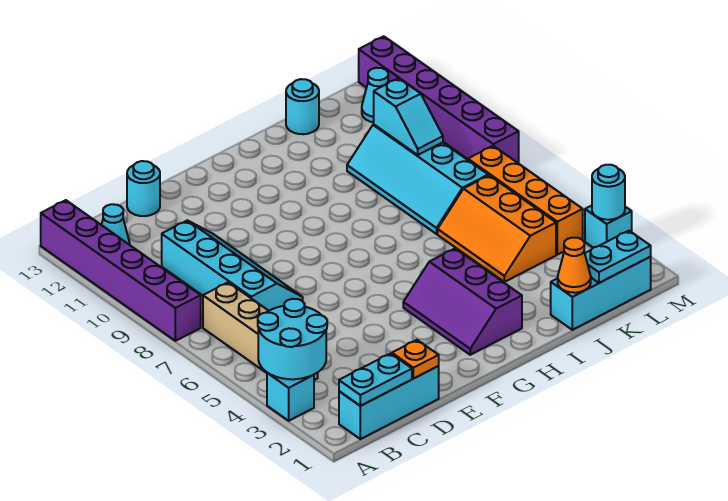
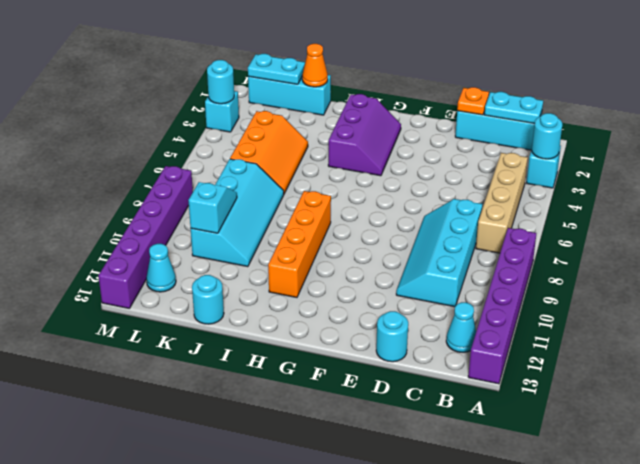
cyan round brick A3:B4 level 2 -> cyan round brick A3 level 2
orange brick L4:L7 level 1 -> orange brick H8:H11 level 1

